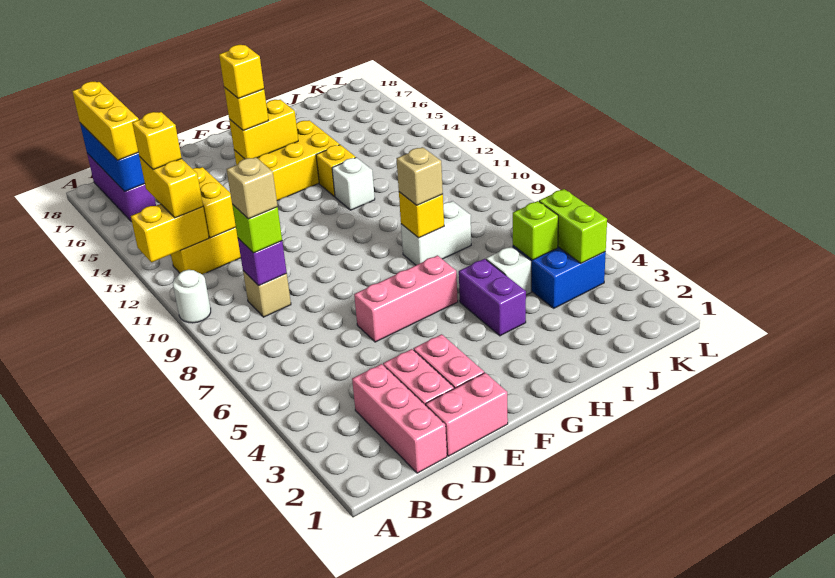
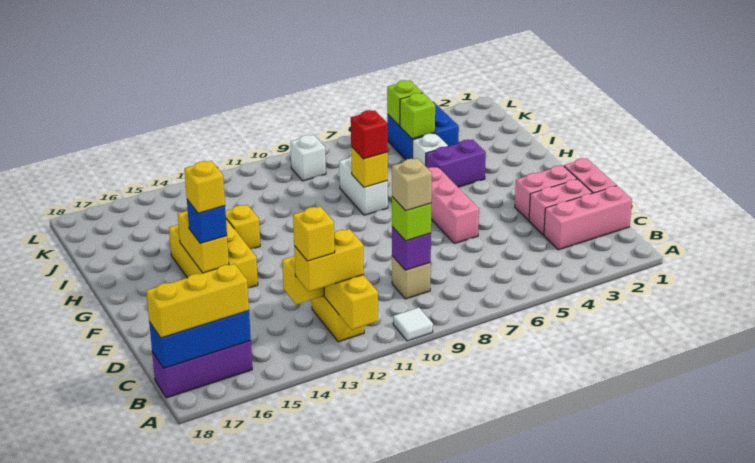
white round brick A10 level 1 -> white tile A10 level 1
yellow brick F15 level 3 -> blue brick F15 level 3
tan brick H8 level 3 -> red brick H8 level 3
white brick H12 level 1 -> white brick K9 level 1
lime brick K4:K5 level 2 -> lime brick K5 level 2

